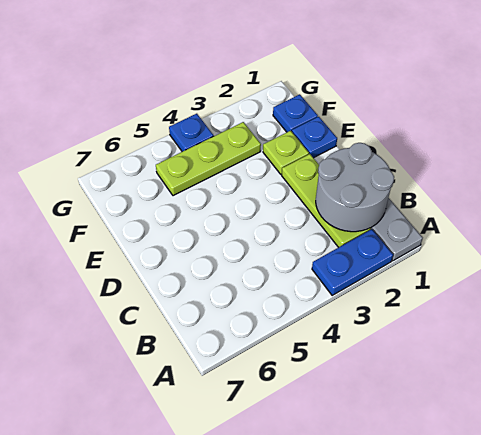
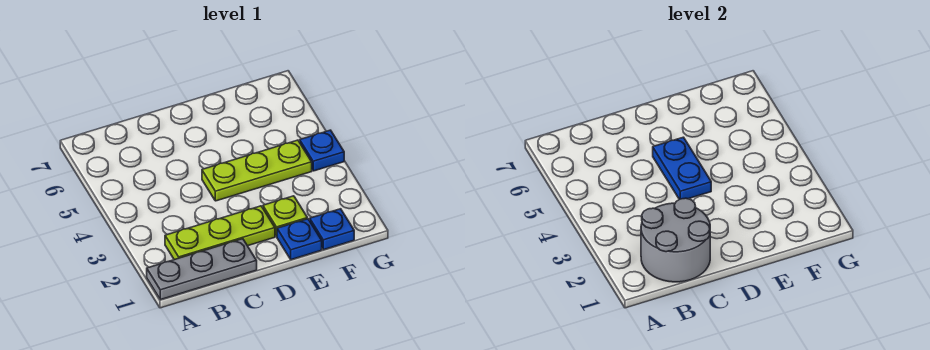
blue plate A2:A3 level 1 -> blue plate D4:D5 level 2
lime plate F3:F5 level 1 -> lime plate D4:F4 level 1

